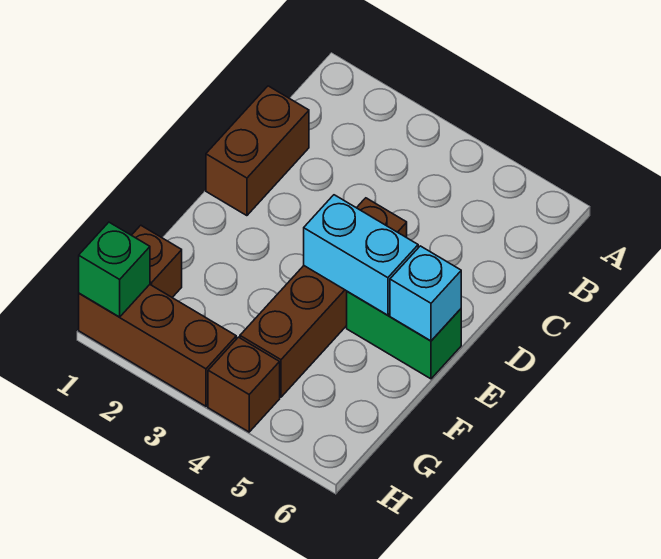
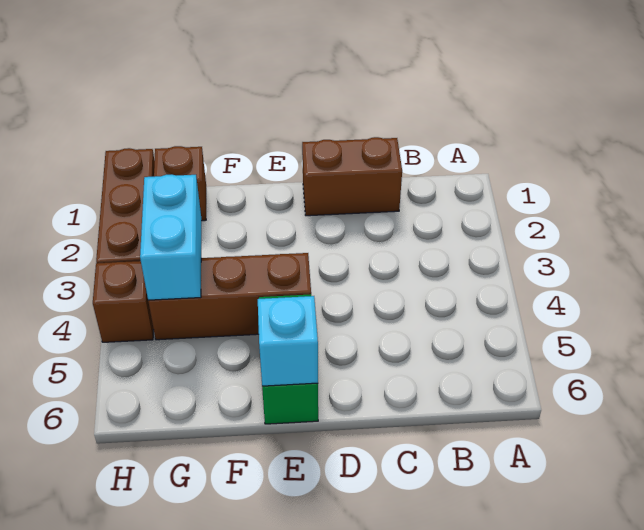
brown brick D4:G4 level 1 -> brown brick E4:G4 level 1
cyan brick E4:E5 level 2 -> cyan brick G3:G4 level 2
green brick H1 level 2 -> none

